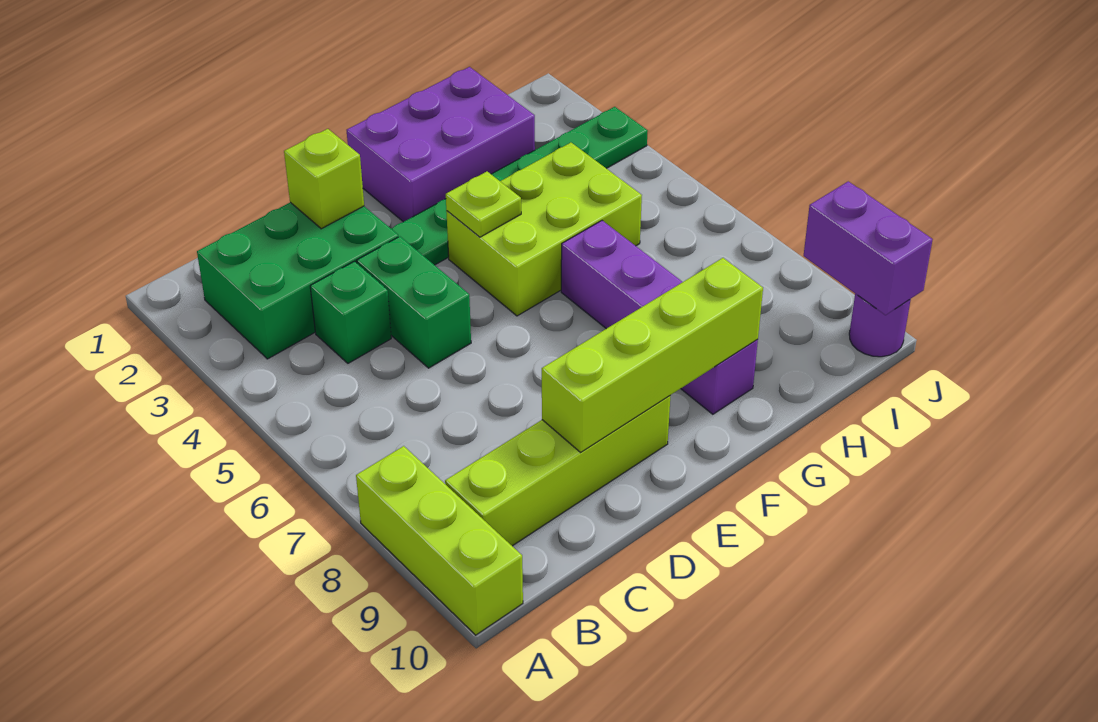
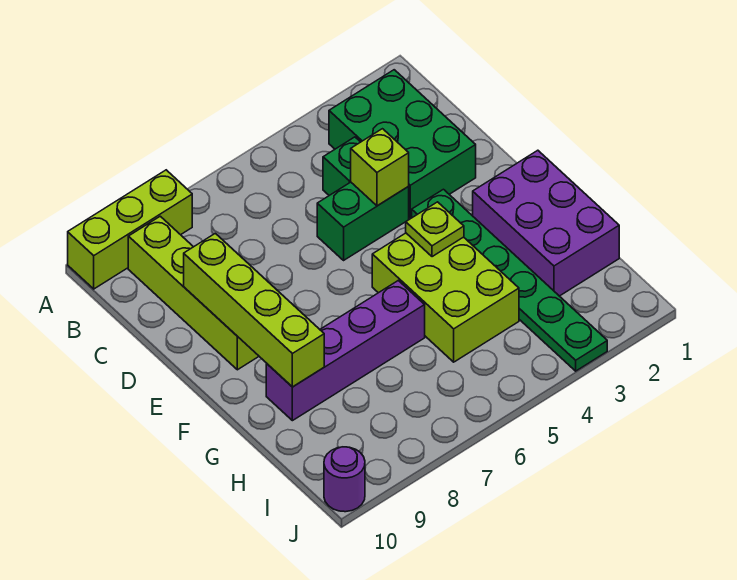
lime brick D2 level 2 -> lime brick D4 level 2
purple brick J9:J10 level 2 -> none

